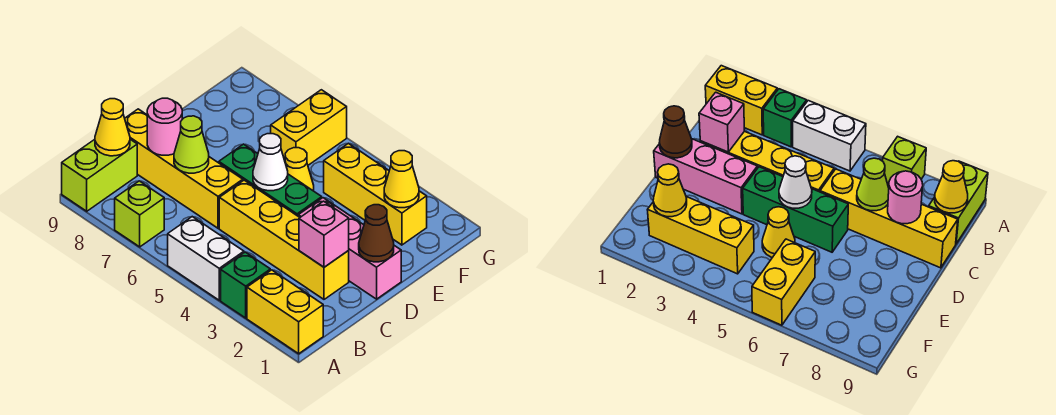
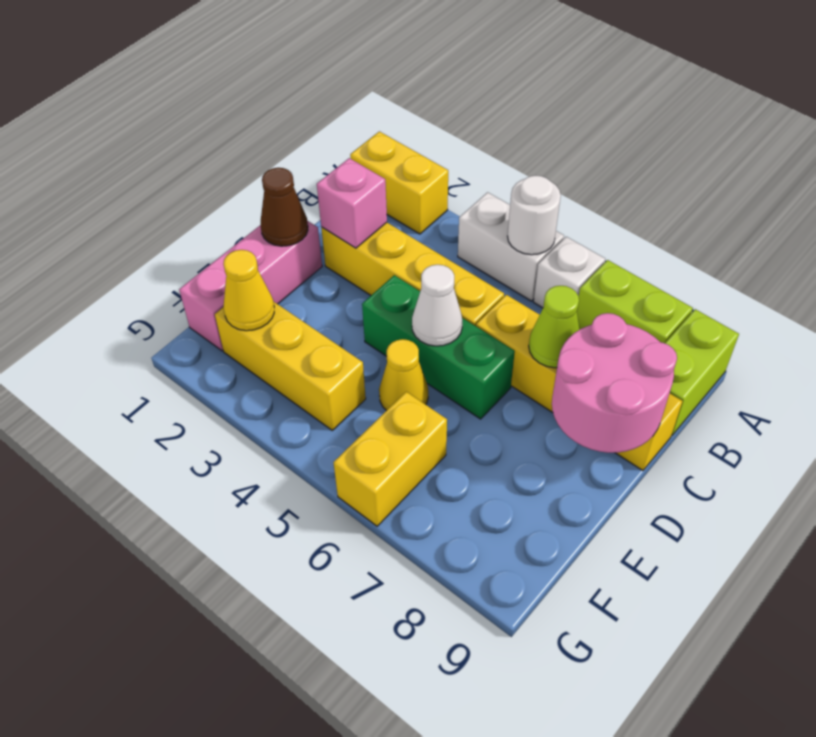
green brick A3 level 1 -> none
none -> white round brick A5 level 2
none -> white brick A6 level 1
lime brick A7 level 1 -> lime brick A7:A8 level 1
yellow cone B9 level 2 -> none
pink round brick C8 level 2 -> pink round brick C8:D9 level 2
pink brick D1:D3 level 1 -> pink brick D1:F1 level 1

